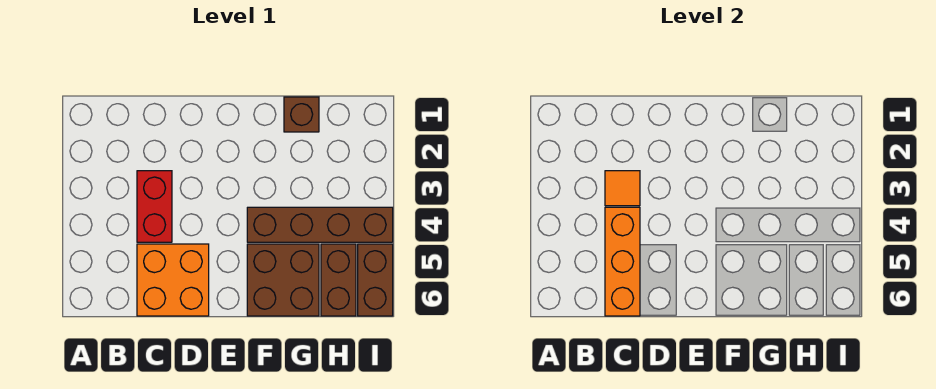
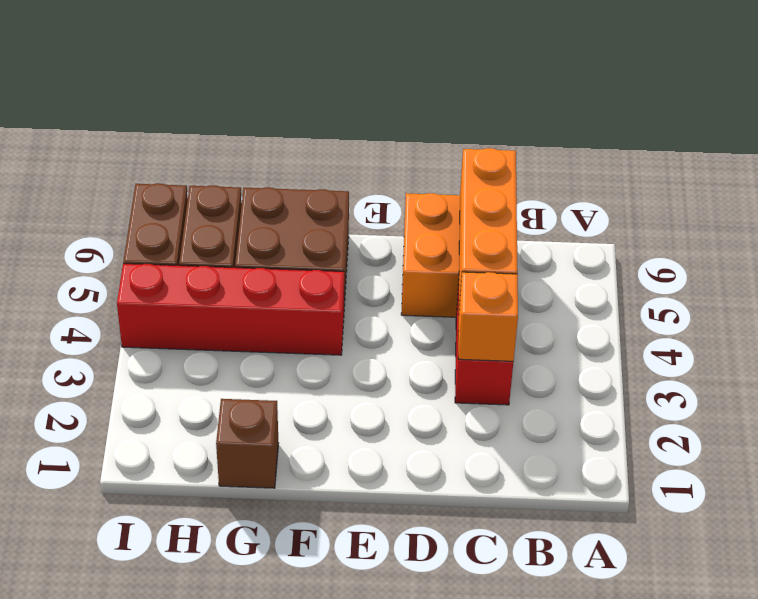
orange tile C3 level 2 -> orange brick C3 level 2
brown brick F4:I4 level 1 -> red brick F4:I4 level 1

